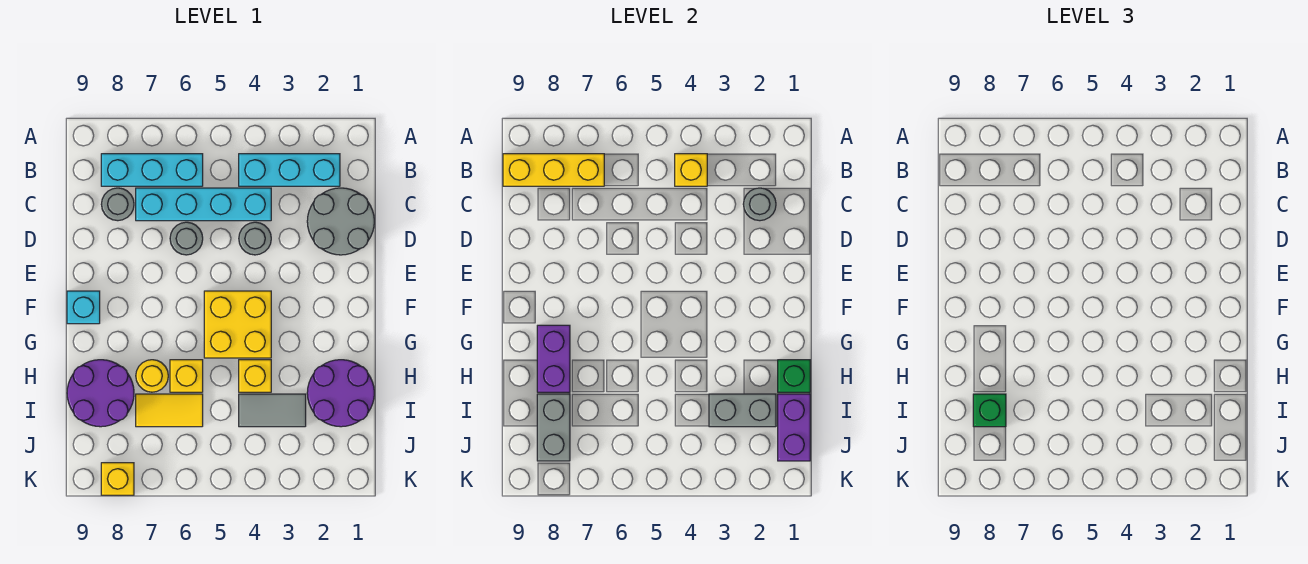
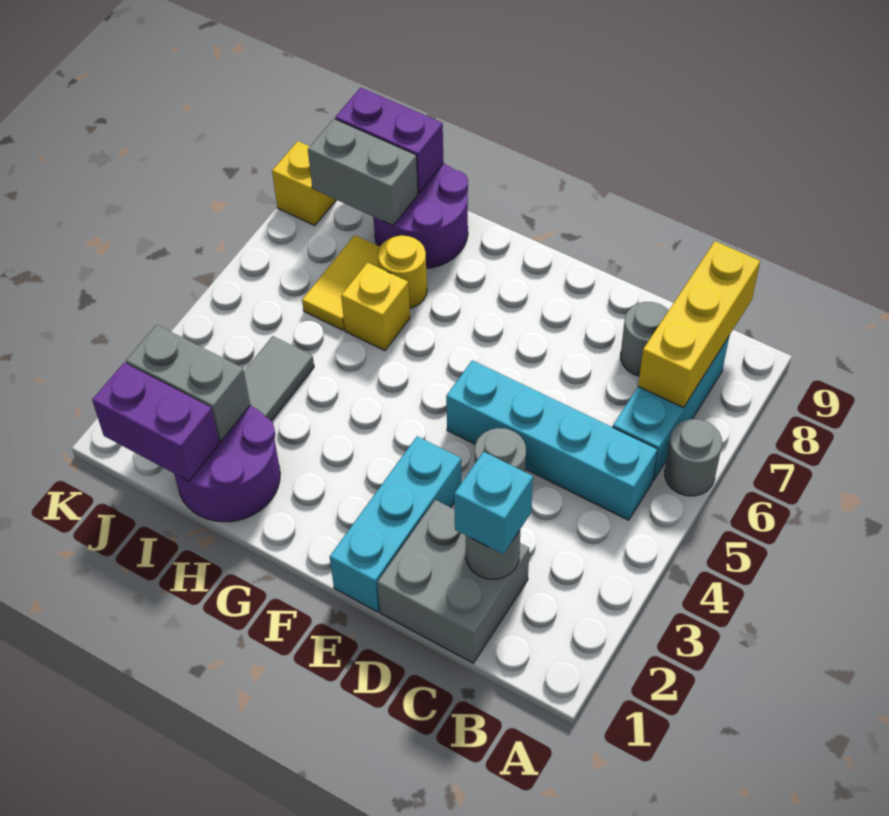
cyan brick B2:B4 level 1 -> cyan brick E1:E3 level 1
yellow brick B4 level 2 -> none
grey round brick C1:D2 level 1 -> grey brick C1:D2 level 1
cyan brick C4:C7 level 1 -> cyan brick B5:E5 level 1
grey round brick D6 level 1 -> grey round brick A6 level 1
yellow brick F4:G5 level 1 -> none
cyan brick F9 level 1 -> cyan brick C2 level 3
purple brick G8:H8 level 2 -> purple brick I9:J9 level 2
green brick H1 level 2 -> none
yellow brick H4 level 1 -> none
grey brick I2:I3 level 2 -> grey brick I2:J2 level 2
green brick I8 level 3 -> none

